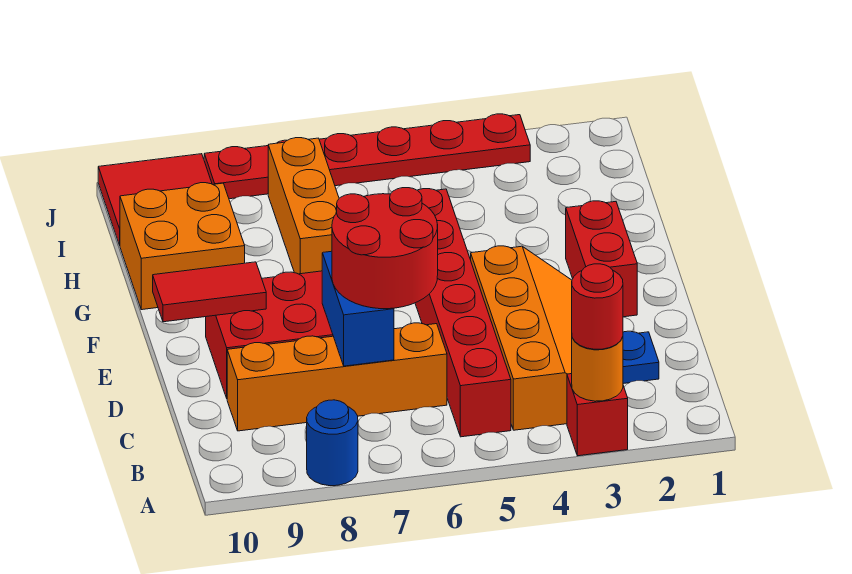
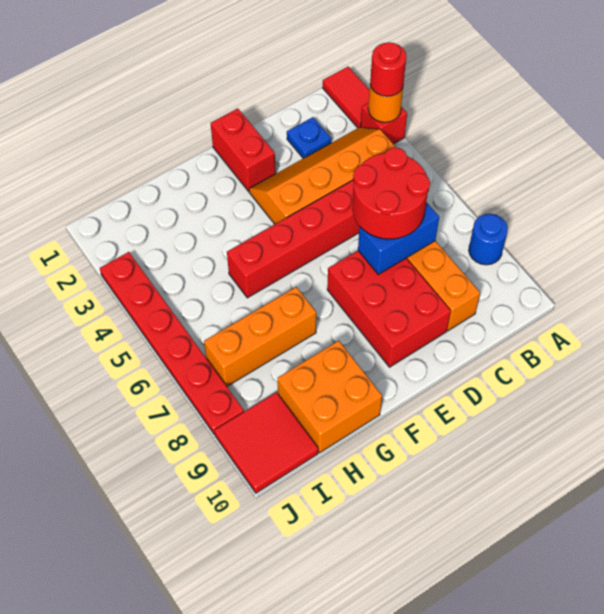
red brick E2:F2 level 1 -> red brick E1:E2 level 1
red tile E9:E10 level 2 -> red tile A1:A2 level 1

